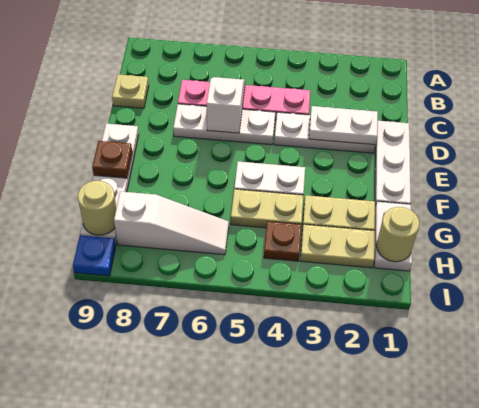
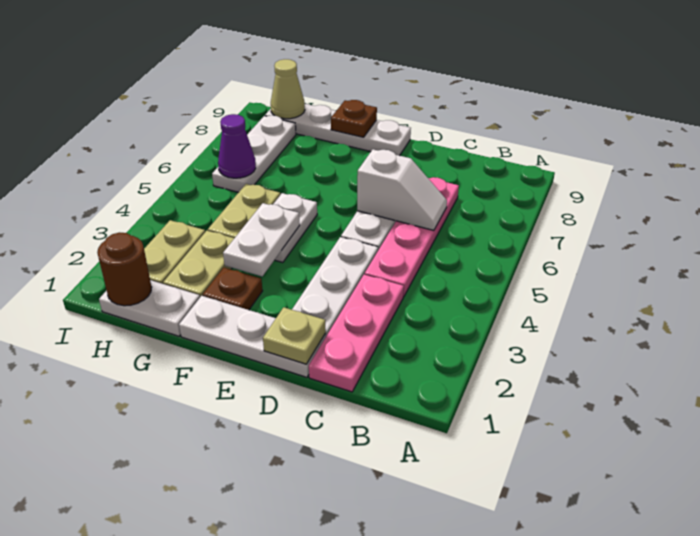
none -> pink plate C1:C3 level 1
tan plate C9 level 1 -> tan plate D1 level 2
white plate D2:D3 level 2 -> white plate F3:F4 level 2
tan round brick H1 level 2 -> brown round brick H1 level 2
brown plate H4 level 1 -> brown plate F2 level 1
white slope H6:H8 level 1 top 8 -> white plate H6:H8 level 1
none -> purple cone H6 level 2
tan round brick H9 level 2 -> tan cone H9 level 2
blue plate I9 level 1 -> none

